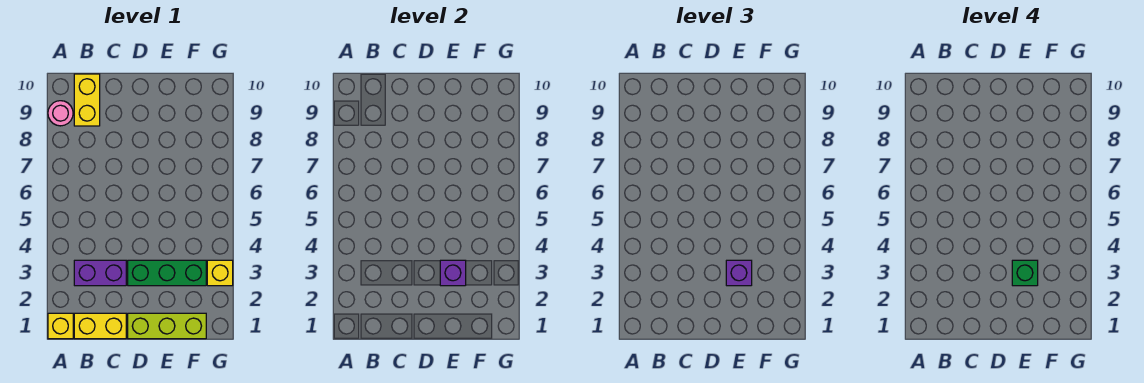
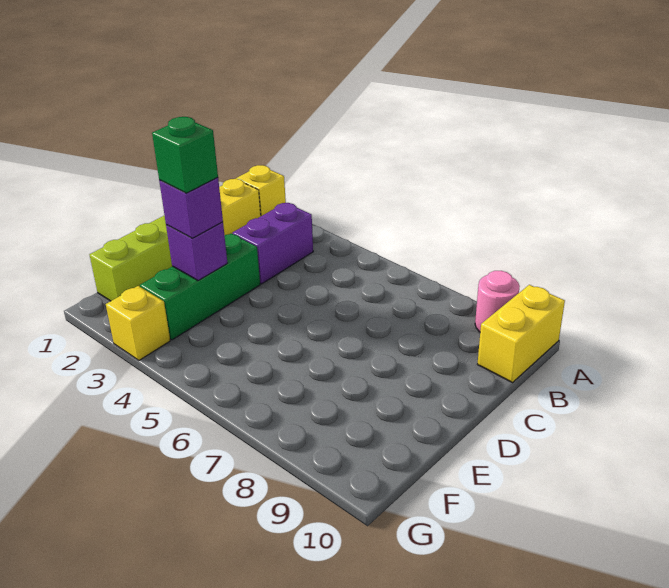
yellow brick B9:B10 level 1 -> yellow brick A10:B10 level 1

